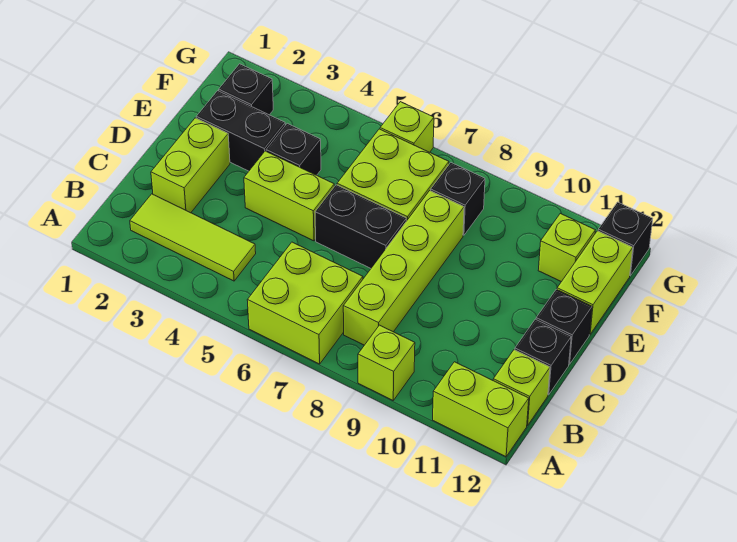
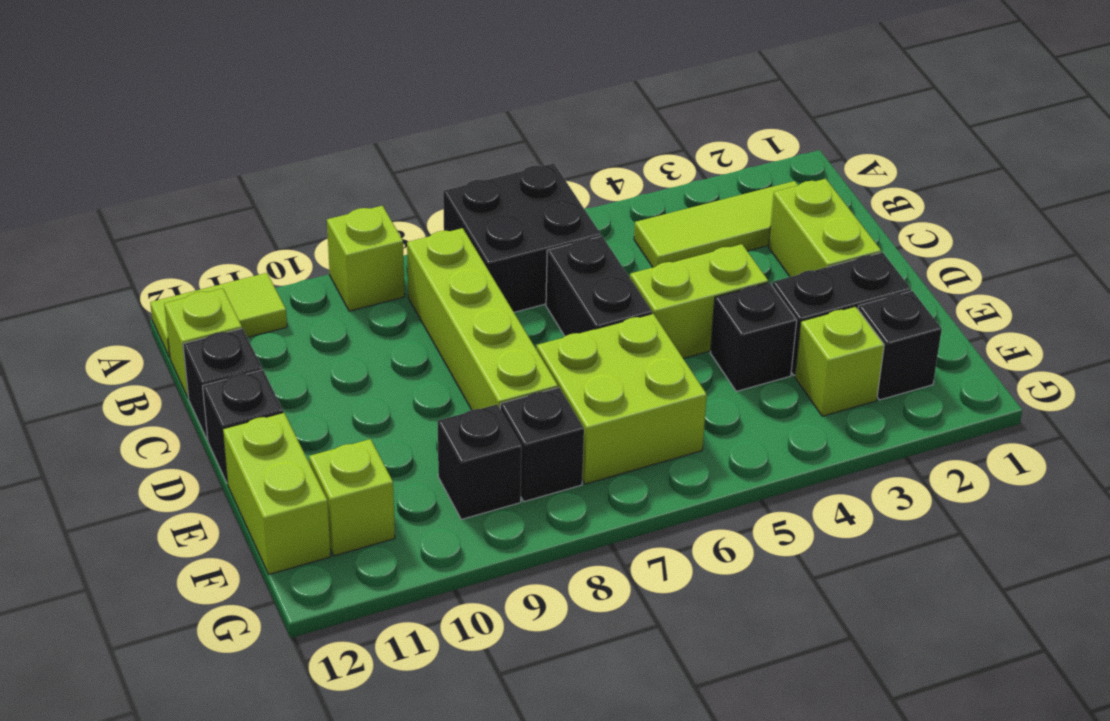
lime brick A6:B7 level 1 -> black brick A6:B7 level 1
lime brick A11:A12 level 1 -> lime tile A11:A12 level 1
black brick D6:D7 level 1 -> black brick C6:D6 level 1
lime brick G6 level 1 -> lime brick F3 level 1
black brick G12 level 1 -> black brick F9 level 1

